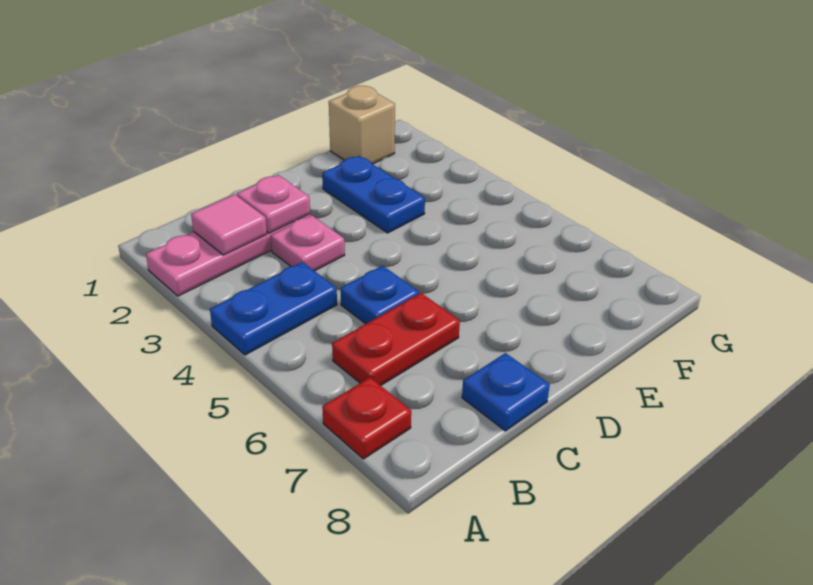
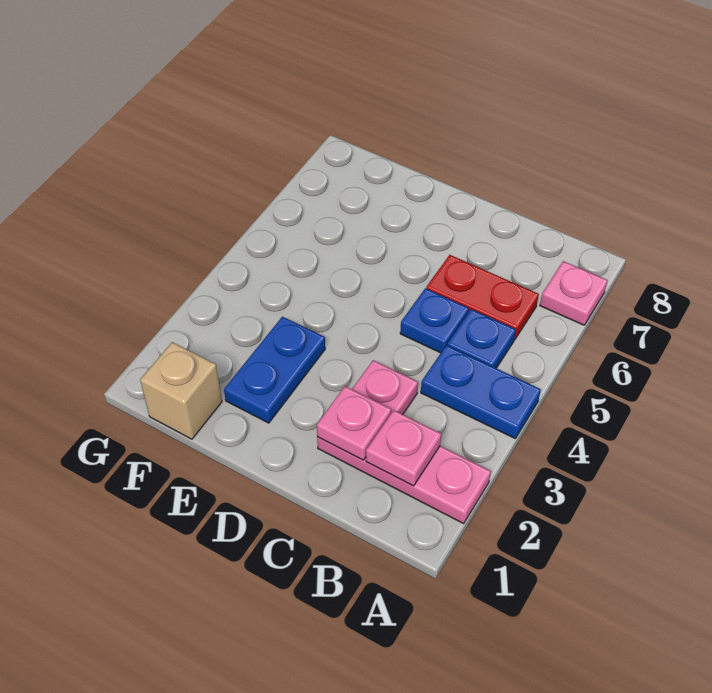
red plate A7 level 1 -> pink plate A7 level 1
pink tile B2 level 2 -> pink plate B2 level 2
blue plate C8 level 1 -> blue plate B5 level 1

